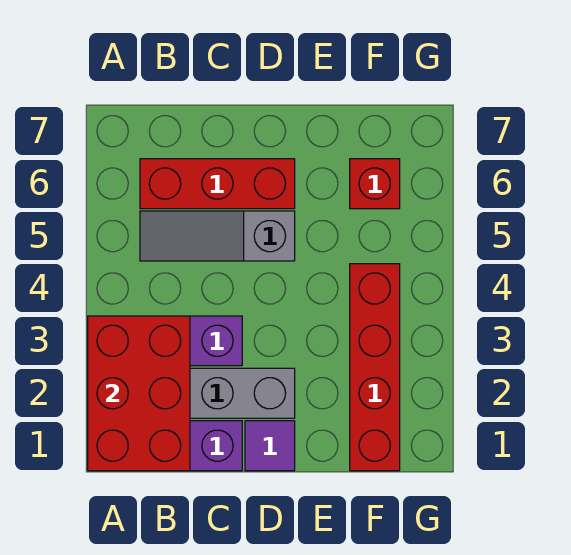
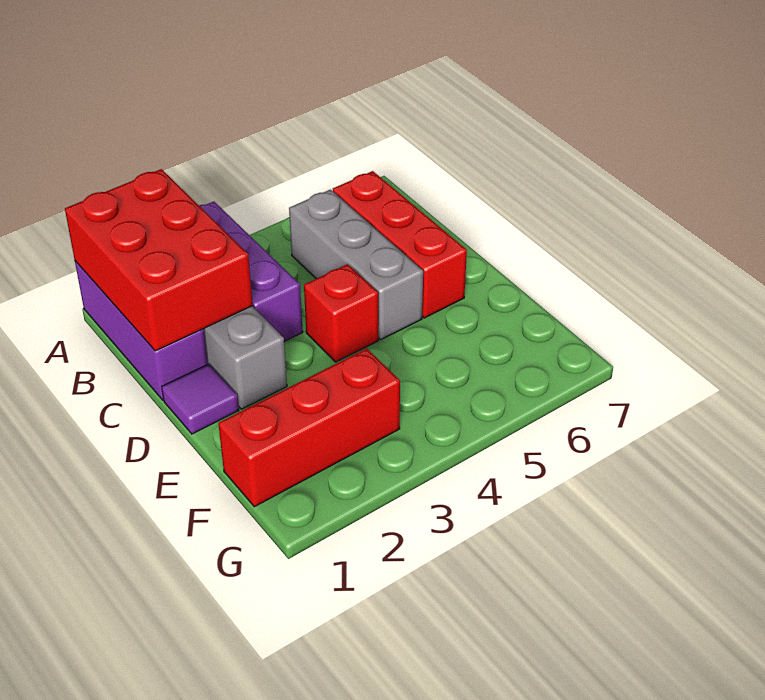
red brick A1:B3 level 2 -> red brick A1:C2 level 2
grey slope B5:D5 level 1 top D -> grey brick B5:D5 level 1
red brick F1:F4 level 1 -> red brick F1:F3 level 1
red brick F6 level 1 -> red brick D4 level 1

